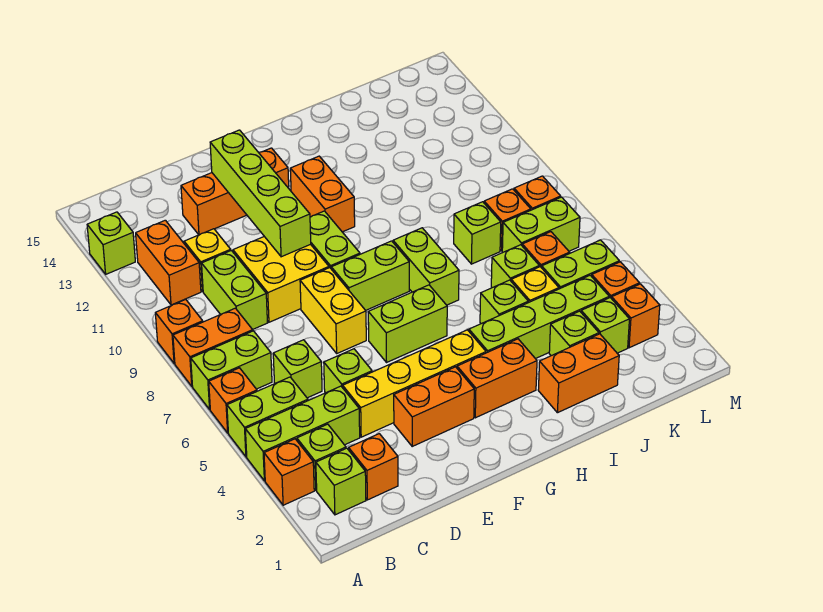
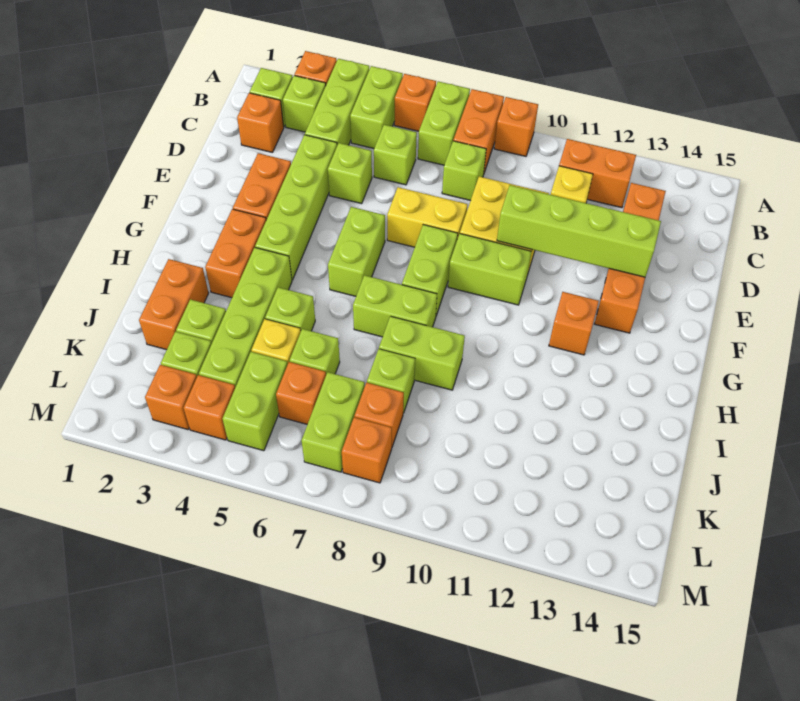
lime brick A13 level 1 -> lime brick C8 level 1
lime brick C9:C10 level 1 -> lime brick I8:I9 level 1
yellow brick D4:G4 level 1 -> lime brick D4:G4 level 1
orange brick D13:F13 level 1 -> orange brick C13:F13 level 1
orange brick G11:G12 level 1 -> orange brick G12 level 1

